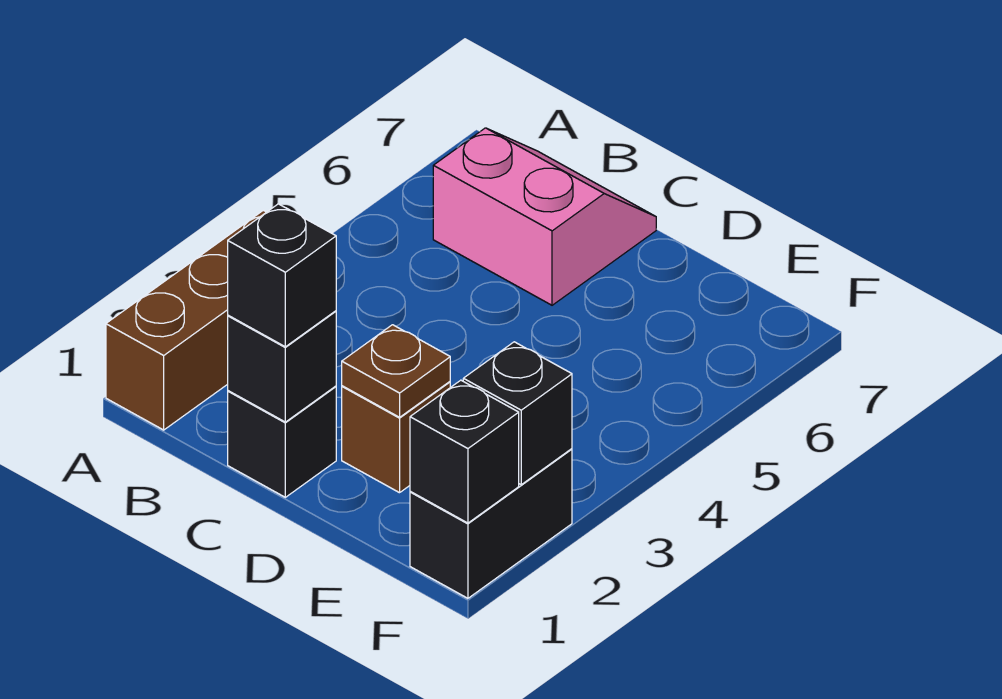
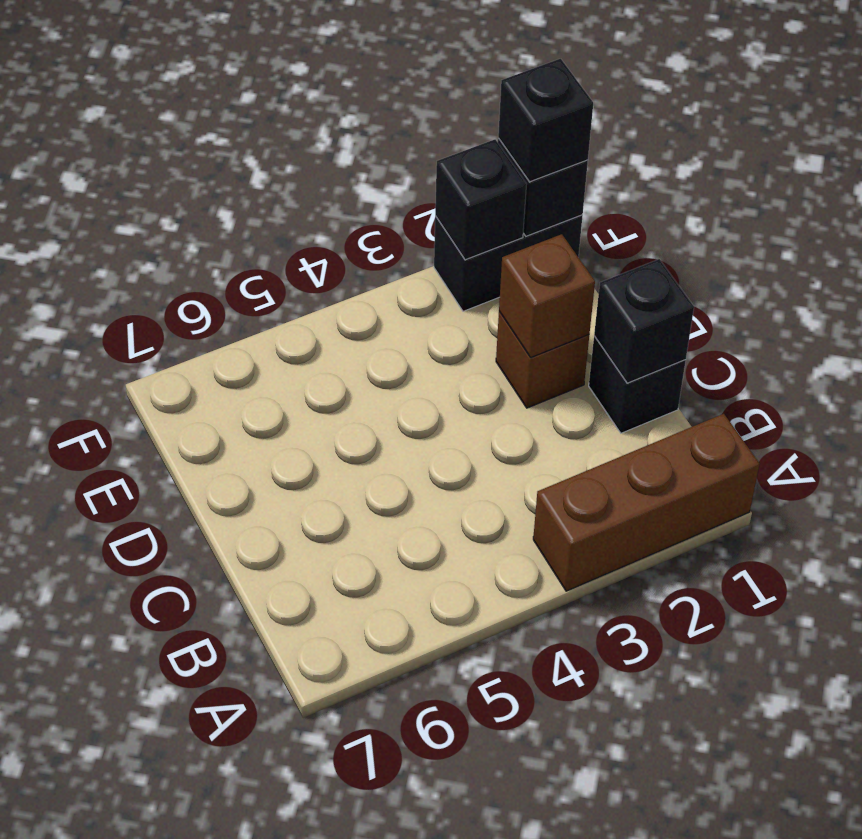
pink slope B6:C7 level 1 top 6 -> none
black brick C1 level 3 -> black brick F1 level 3
brown plate D2 level 2 -> brown brick D2 level 2

